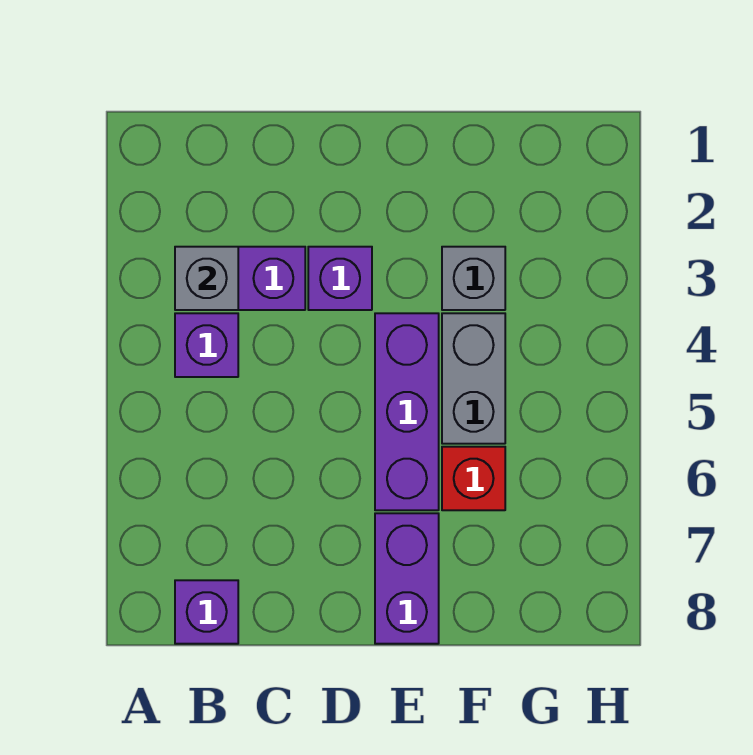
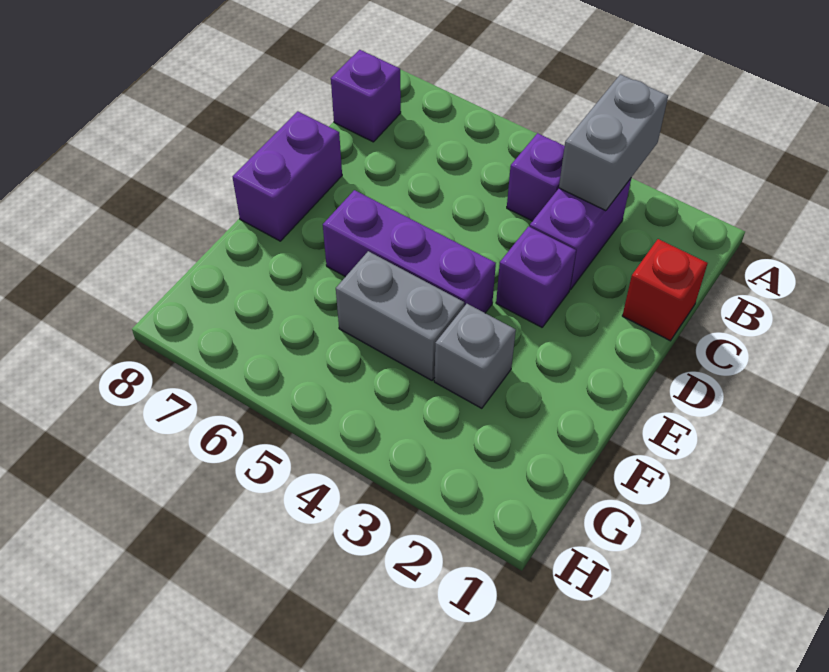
grey brick B3 level 2 -> grey brick A3:B3 level 2
purple brick E7:E8 level 1 -> purple brick D8:E8 level 1
red brick F6 level 1 -> red brick C1 level 1

